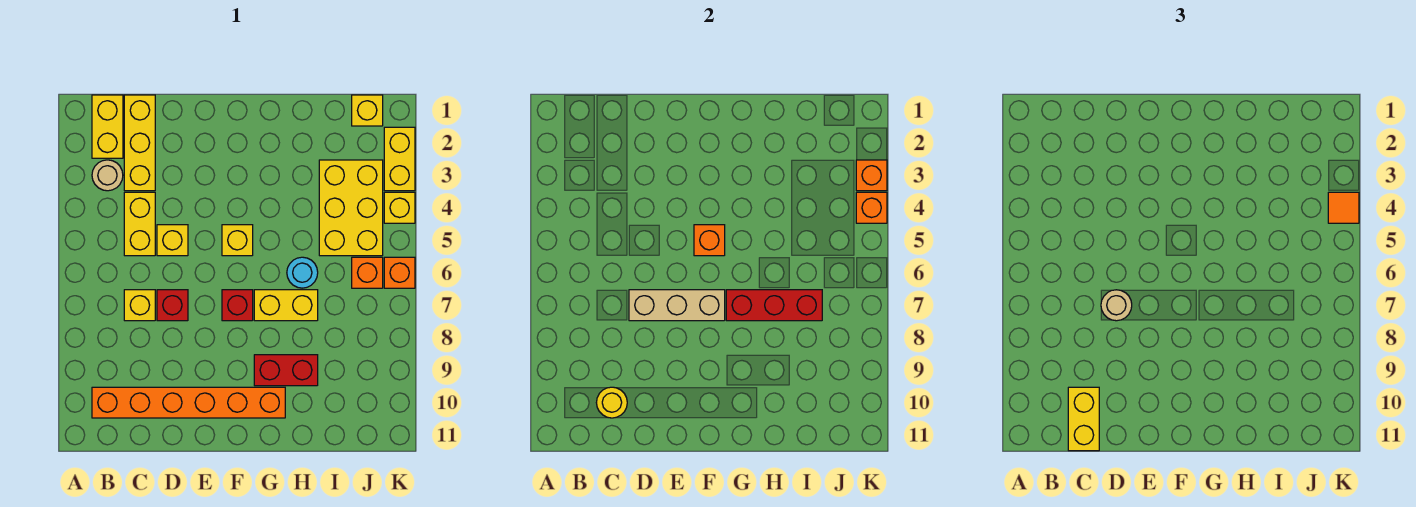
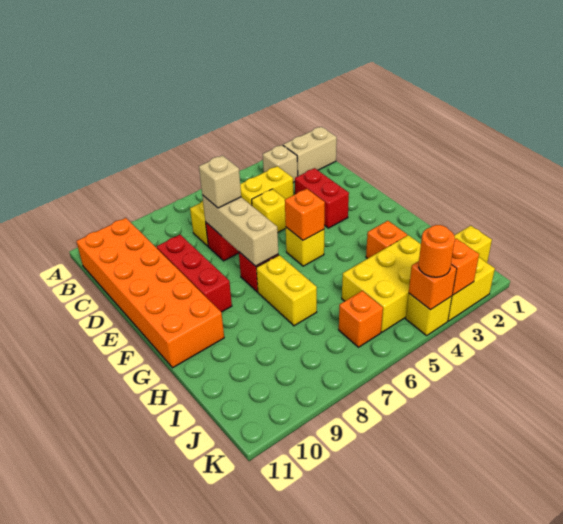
yellow brick B1:B2 level 1 -> tan brick B1:B2 level 1
tan round brick B3 level 1 -> tan brick B3 level 1
orange brick B10:G10 level 1 -> orange brick B10:G11 level 1
yellow brick C1:C3 level 1 -> none
yellow round brick C10 level 2 -> none
yellow brick C10:C11 level 3 -> none
tan round brick D7 level 3 -> tan brick D7 level 3
red brick G7:I7 level 2 -> red brick D9:F9 level 1
red brick G9:H9 level 1 -> red brick D3:E3 level 1
cyan round brick H6 level 1 -> none
orange tile K4 level 3 -> orange round brick K4 level 3
orange brick K6 level 1 -> orange brick H3 level 1

